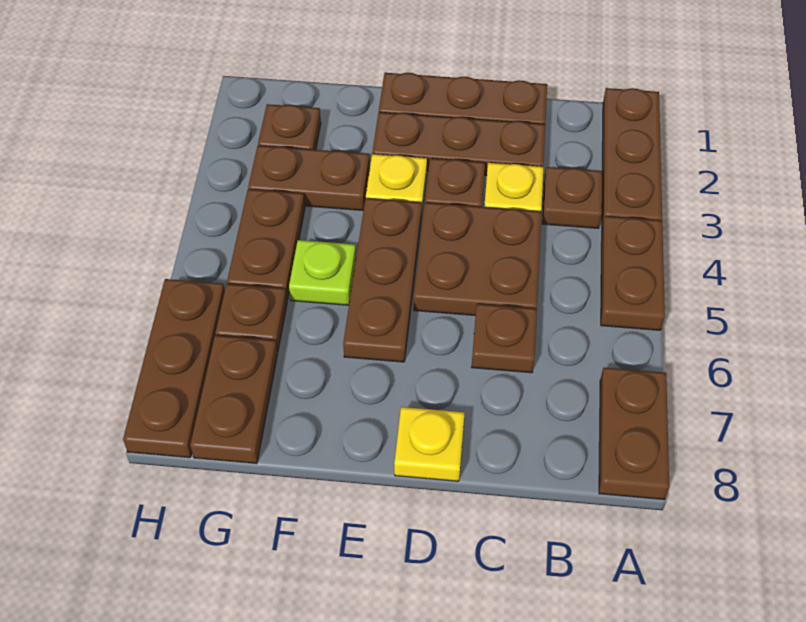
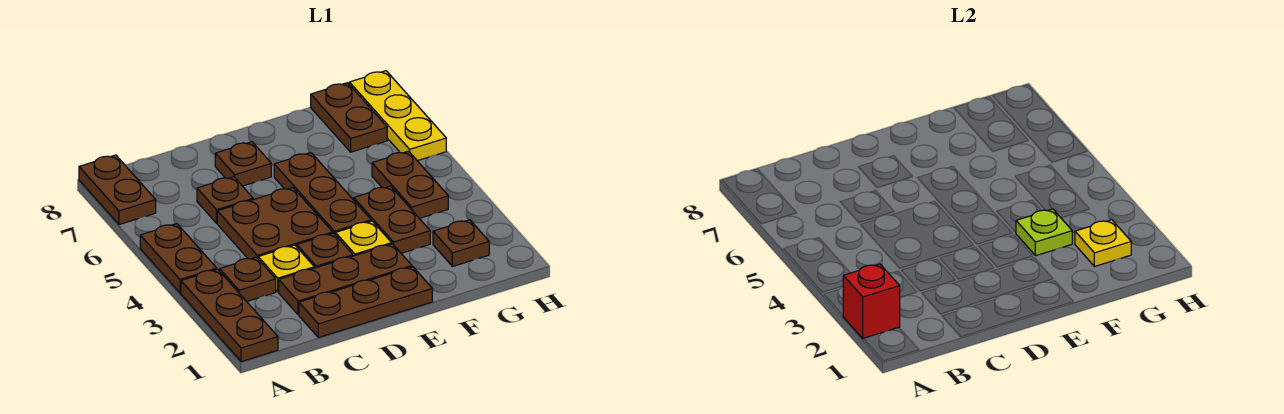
none -> red brick A2 level 2
yellow plate D8 level 1 -> yellow plate G2 level 2
brown plate F3:G3 level 1 -> brown plate F3:F4 level 1
lime plate F5 level 1 -> lime plate F3 level 2
brown plate G6 level 1 -> brown plate D7 level 1
brown plate H6:H8 level 1 -> yellow plate H6:H8 level 1

